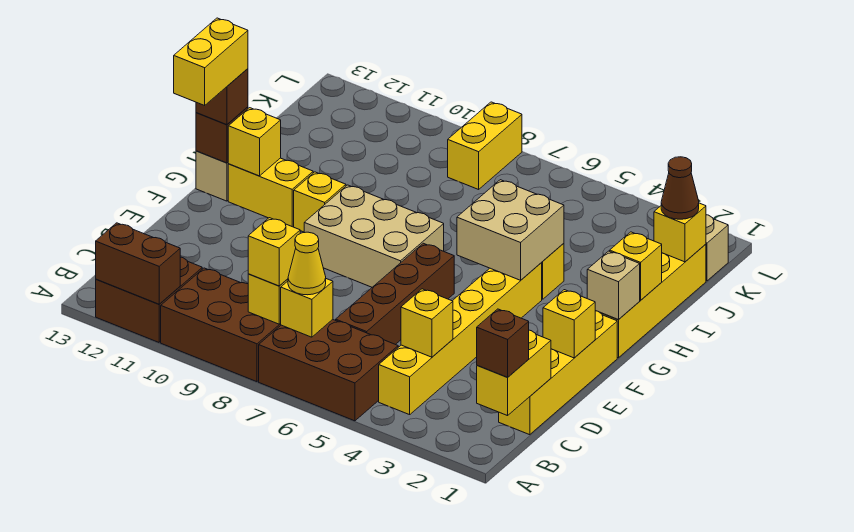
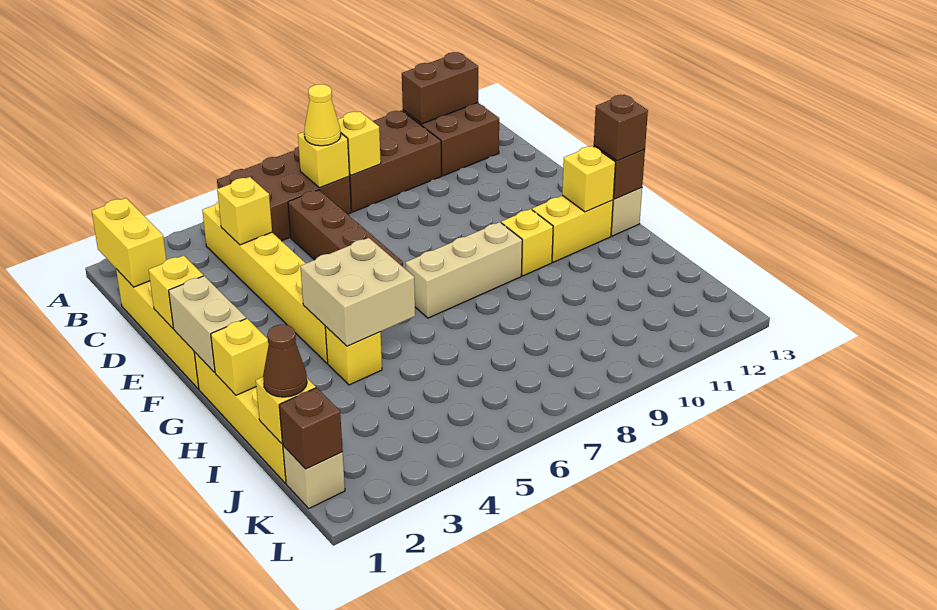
brown brick B1 level 3 -> brown brick K1 level 2
yellow brick B8 level 3 -> none
tan brick F7:G9 level 1 -> tan brick G7:G9 level 1
yellow brick F13:G13 level 4 -> none
tan brick G1 level 2 -> tan brick F1:G1 level 2
yellow brick K8:L8 level 1 -> none

